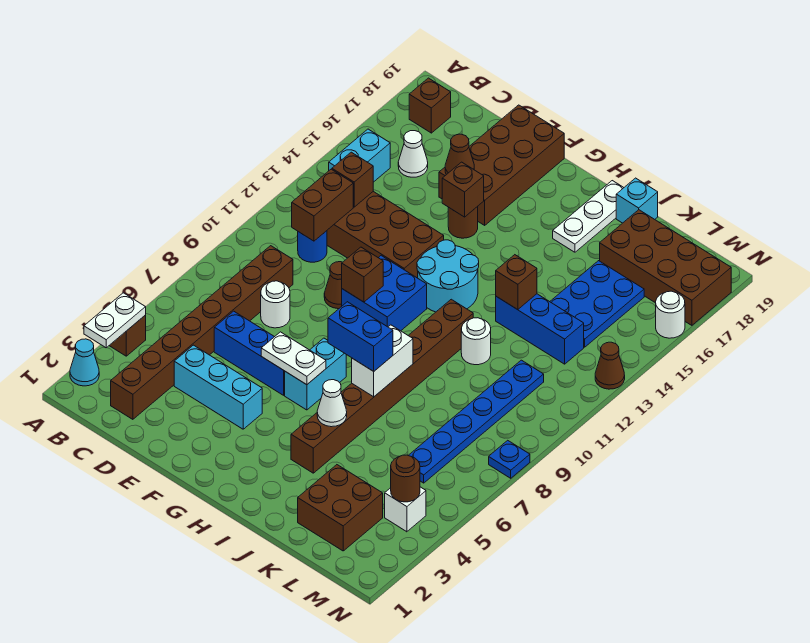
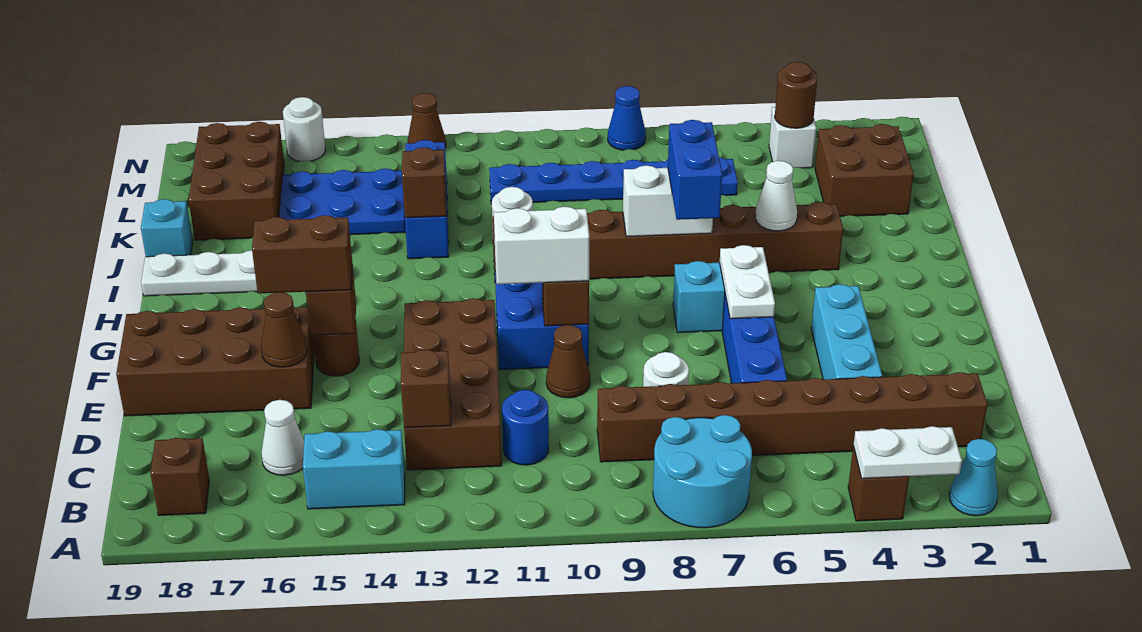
brown brick C11:C12 level 2 -> brown brick F15:F16 level 3
none -> white brick F10:F11 level 3
cyan round brick G12:H13 level 1 -> cyan round brick A7:B8 level 1
brown brick K17:N18 level 1 -> brown brick K17:M18 level 1
blue plate N8 level 1 -> blue cone N8 level 1

